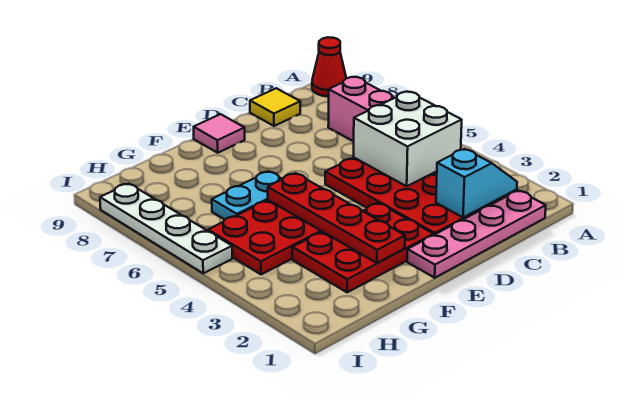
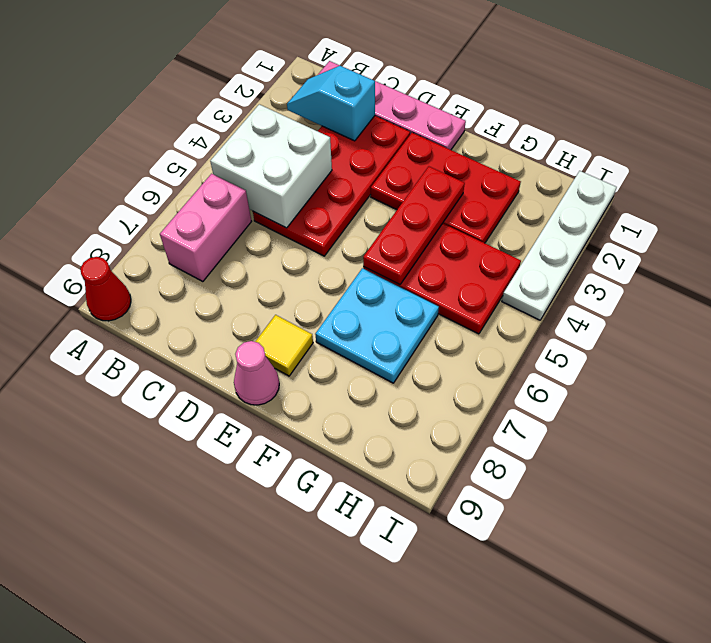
yellow tile C9 level 1 -> yellow tile E8 level 1
pink tile E9 level 1 -> pink cone E9 level 1
red plate F2:F5 level 2 -> red plate F3:F5 level 2
cyan plate F6:G6 level 1 -> cyan plate F6:G7 level 1
white plate I5:I8 level 1 -> white plate I1:I4 level 1

